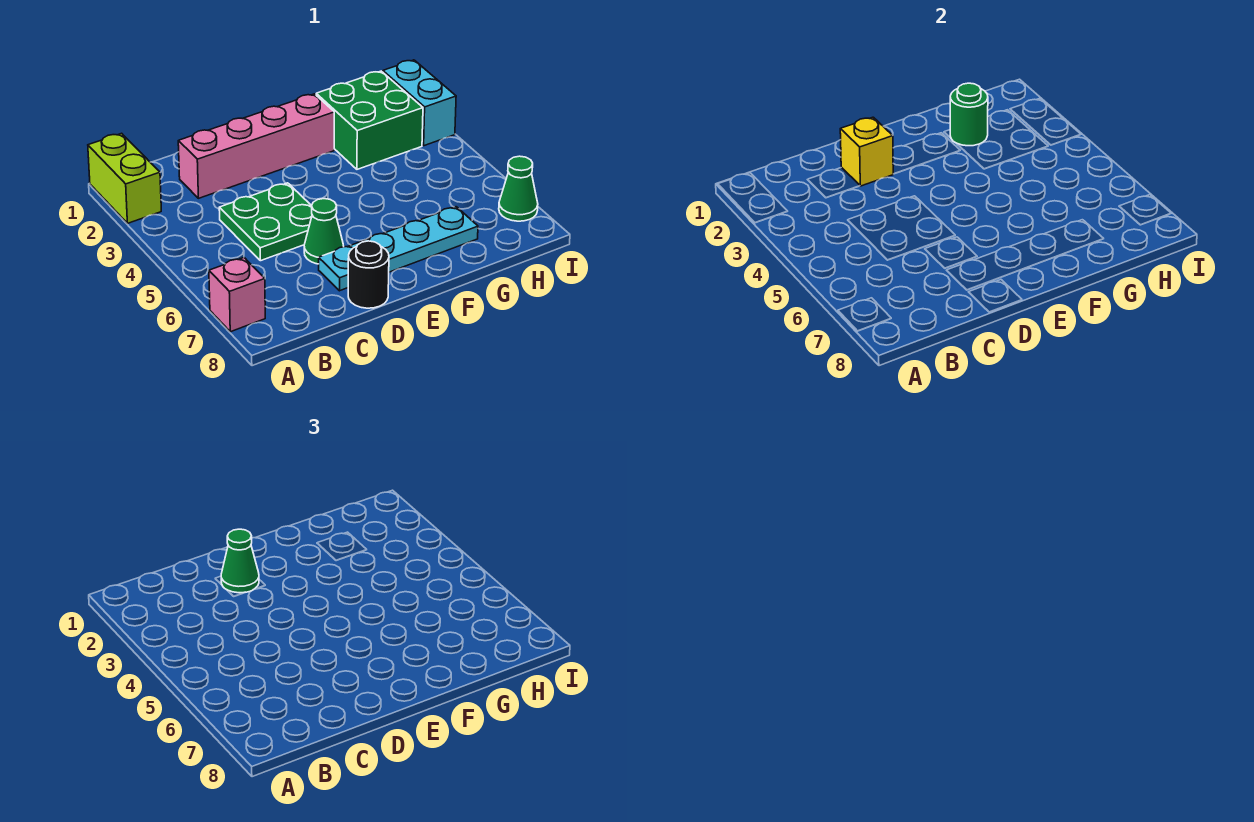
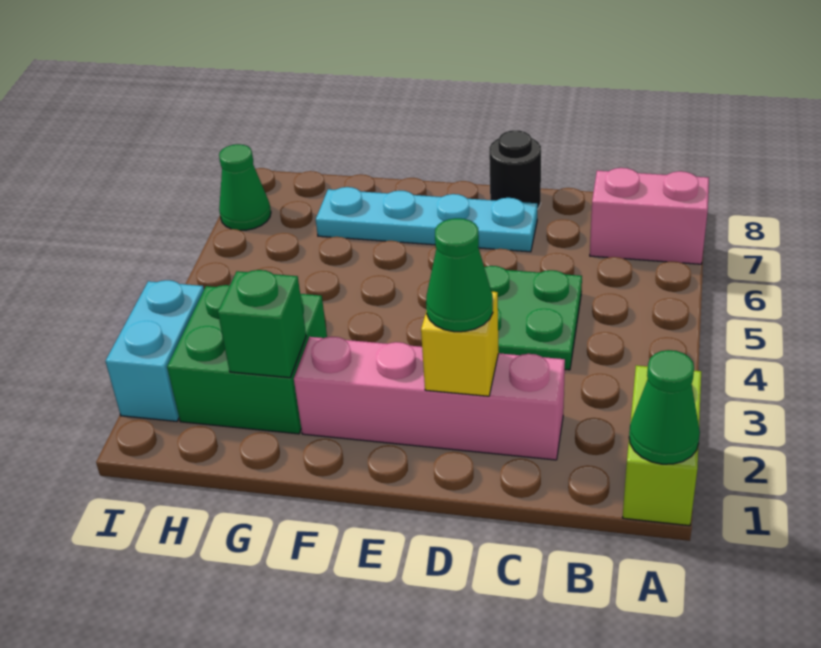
pink brick A7 level 1 -> pink brick A7:B7 level 1
green cone D6 level 1 -> green cone A1 level 2
green round brick G2 level 2 -> green brick G2 level 2

